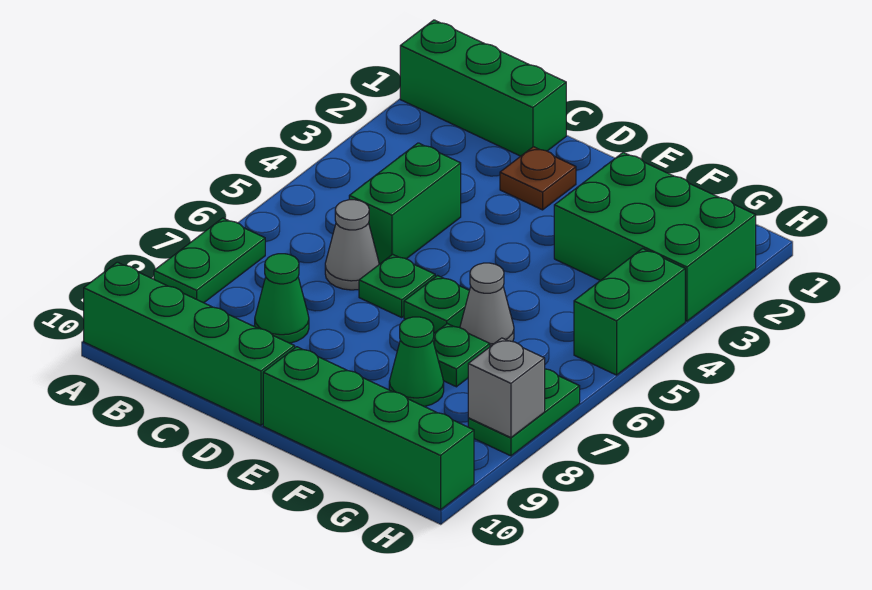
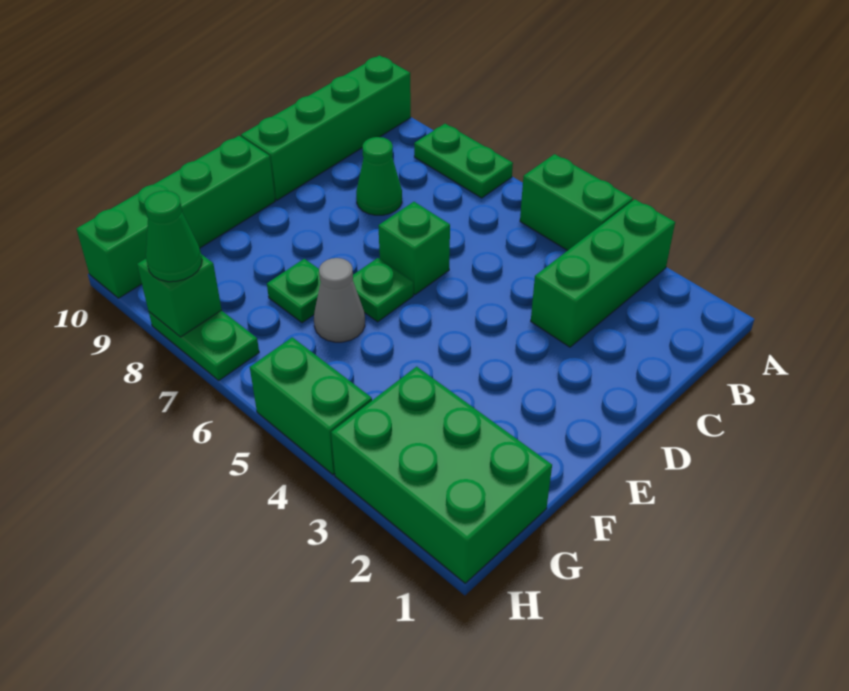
green brick A1:C1 level 1 -> green brick A3:C3 level 1
green brick C4:C5 level 1 -> green brick A4:A5 level 1
grey cone C6 level 1 -> none
brown plate D2 level 1 -> none
green plate D6 level 1 -> green brick D6 level 1
green brick F2:H3 level 1 -> green brick G1:H3 level 1
green cone F8 level 1 -> green cone H8 level 3
grey brick H8 level 2 -> green brick H8 level 2

